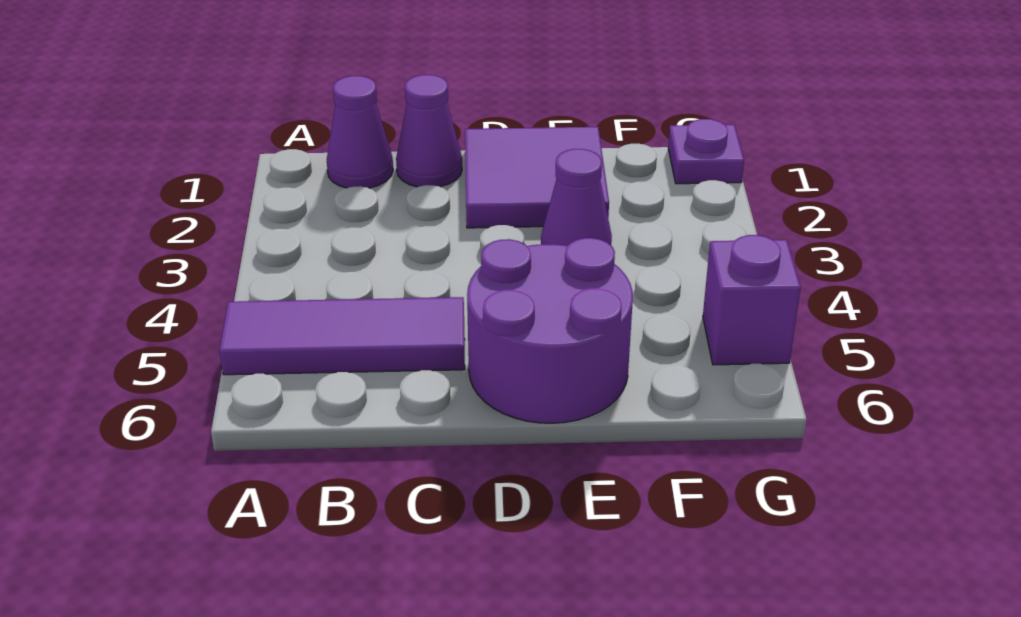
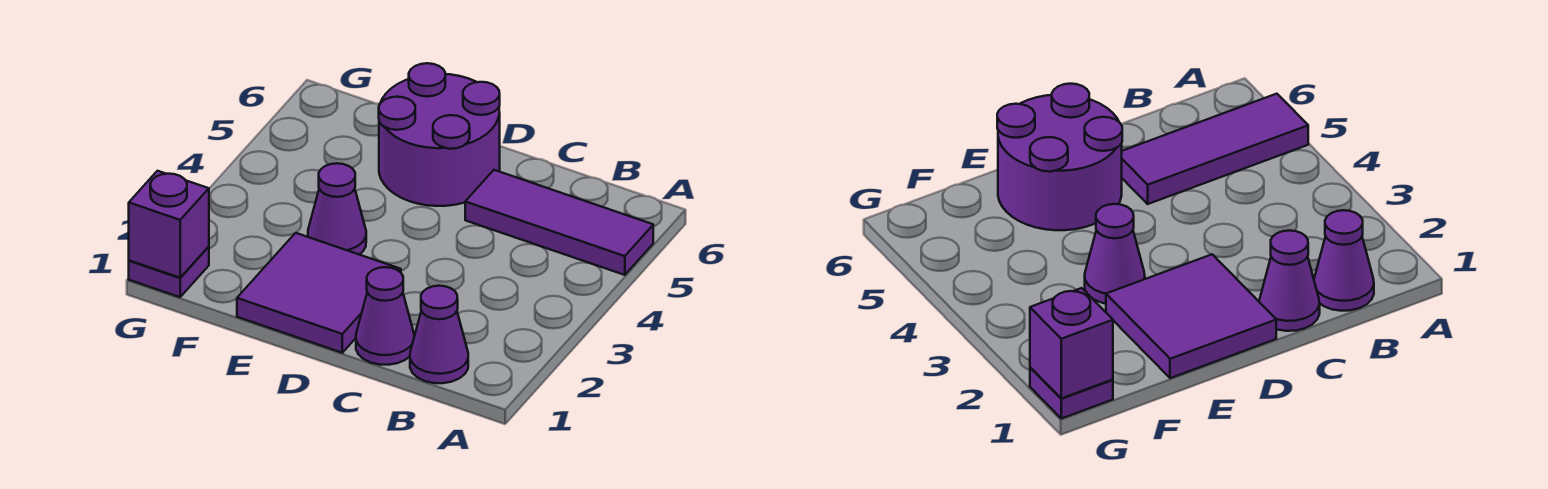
purple brick G5 level 1 -> purple brick G1 level 2

